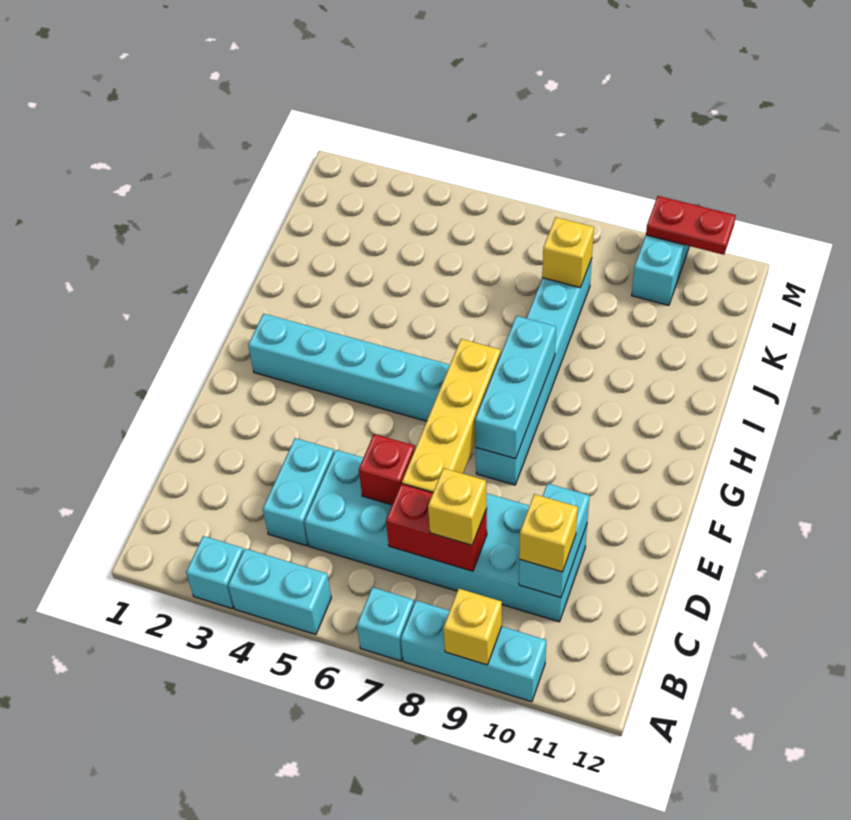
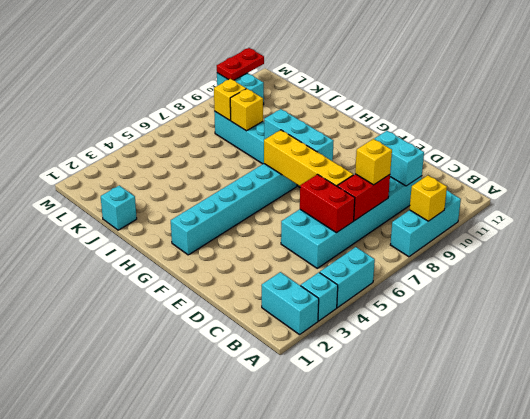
cyan brick A7 level 1 -> cyan brick J1 level 1
cyan brick C4:D4 level 1 -> cyan brick A2:B2 level 1
yellow brick C10 level 3 -> yellow brick J8 level 2
red brick D6 level 2 -> red brick C6:D6 level 2

